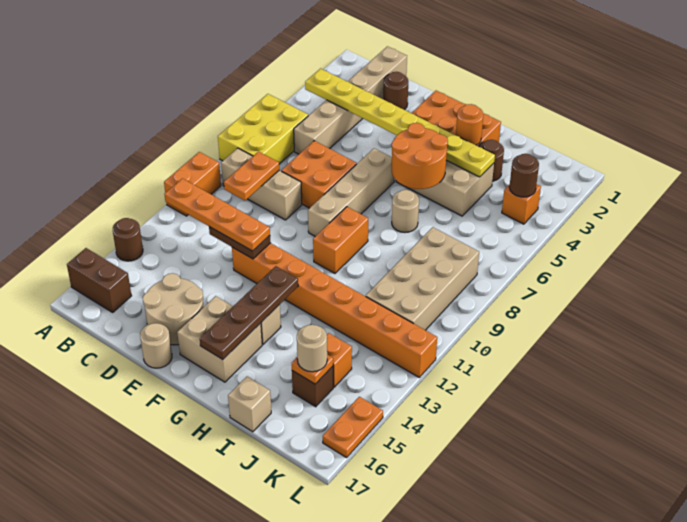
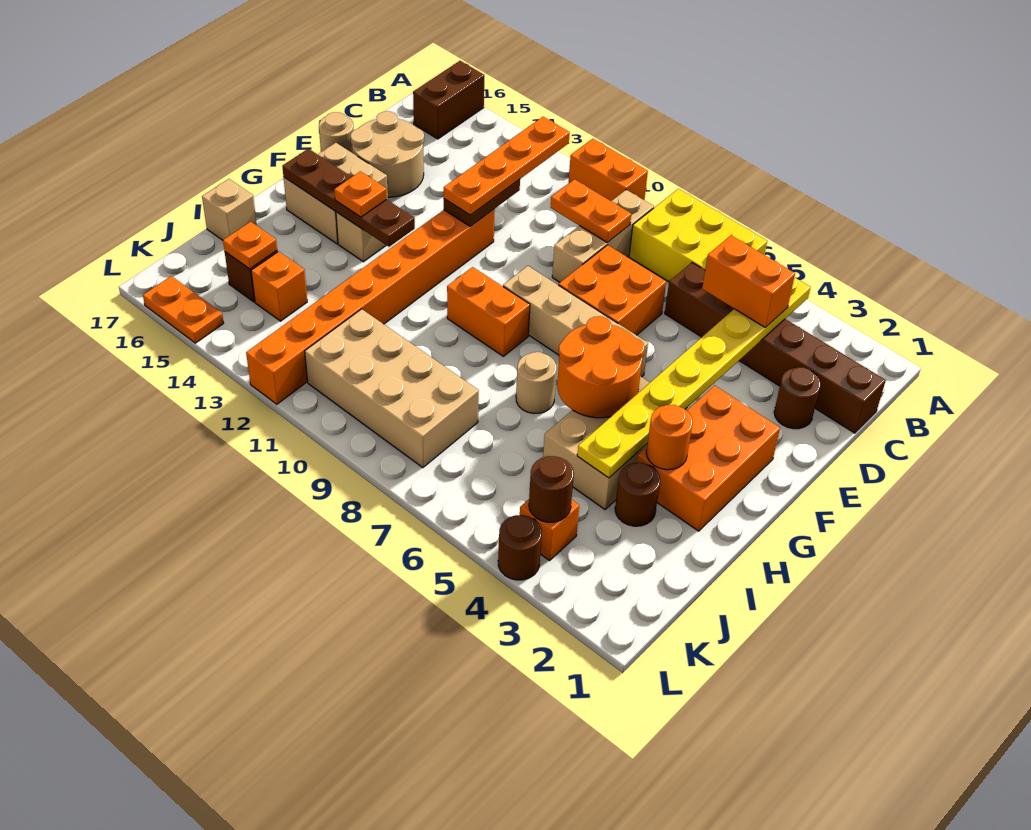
brown round brick A14 level 1 -> brown round brick L4 level 1
tan brick C1:C6 level 1 -> brown brick C1:C6 level 1
none -> orange brick C4:C5 level 3
none -> orange plate G14 level 3
tan round brick J15 level 3 -> none

